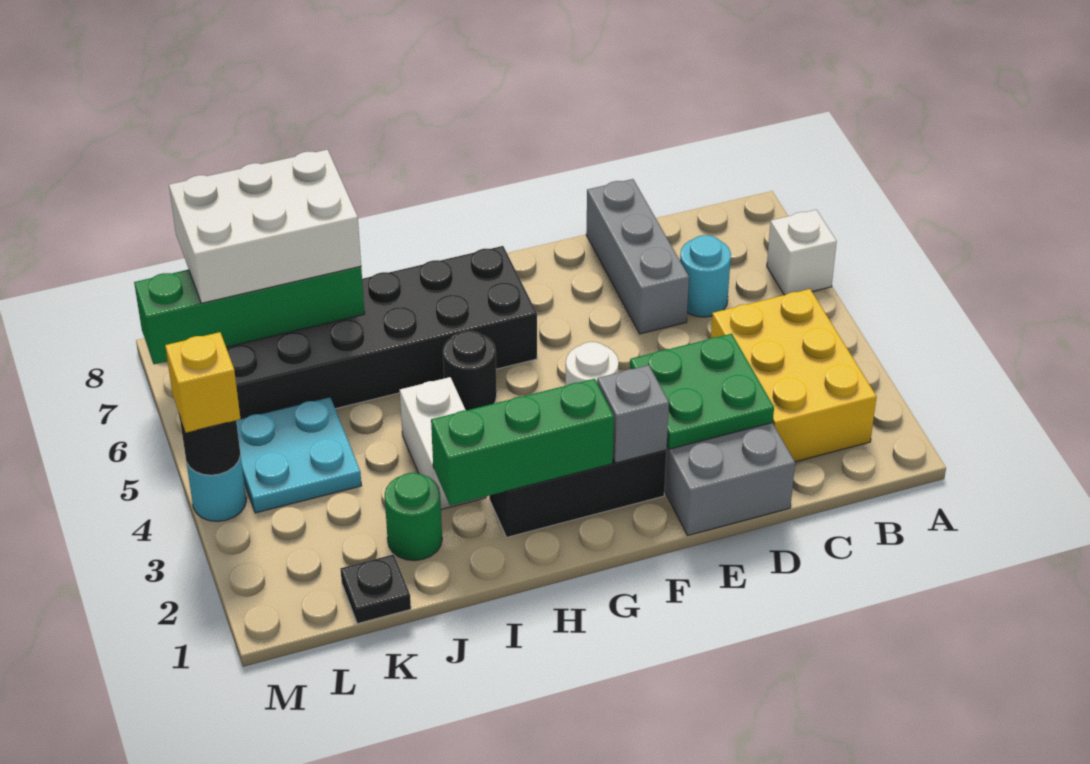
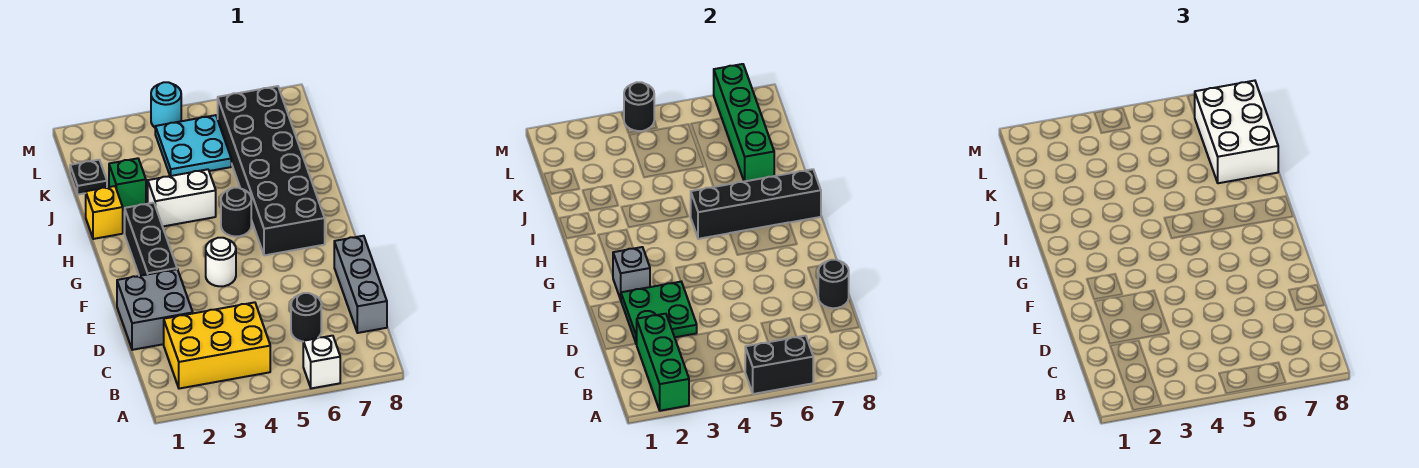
none -> black brick A5:A6 level 2
cyan round brick C6 level 1 -> black round brick C6 level 1
grey brick D6:D8 level 1 -> grey brick C8:E8 level 1
none -> black round brick D8 level 2
green brick G2:I2 level 2 -> green brick A2:C2 level 2
none -> black brick H5:H8 level 2
green round brick J2 level 1 -> green brick J2 level 1
yellow brick M4 level 3 -> yellow brick I1 level 1

